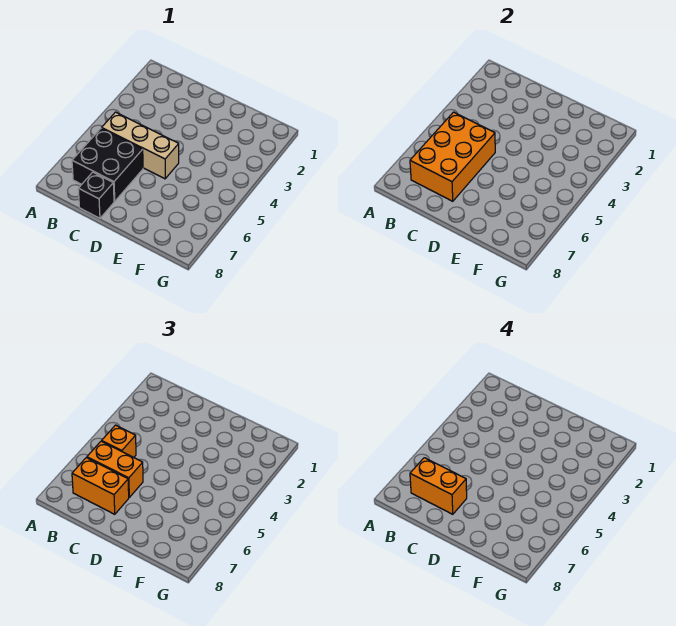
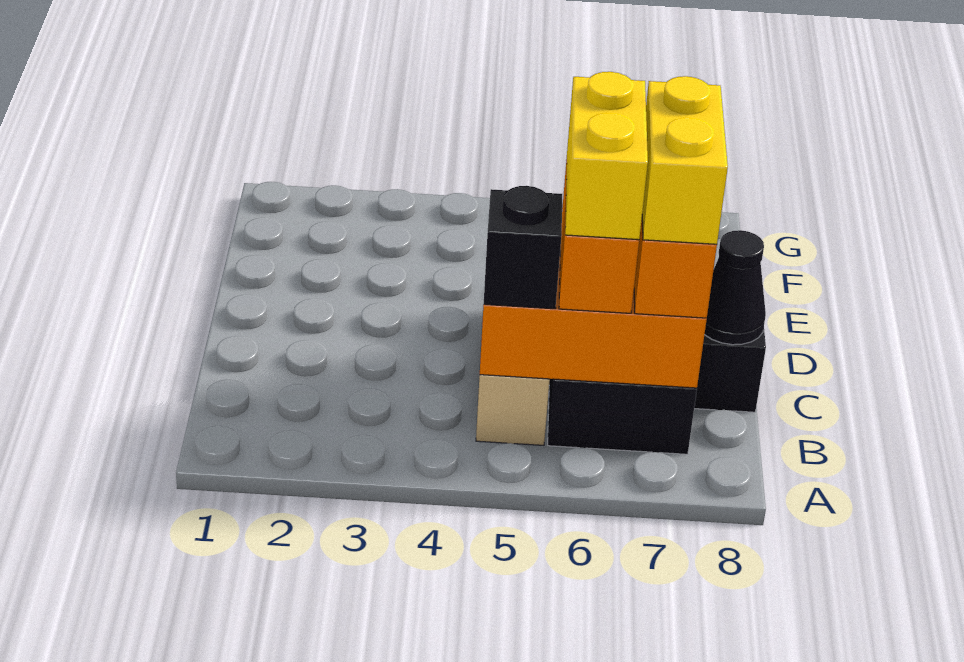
orange brick B5 level 3 -> black brick B5 level 3
none -> yellow brick B6:C6 level 4
orange brick B7:C7 level 4 -> yellow brick B7:C7 level 4
none -> black cone C8 level 2

